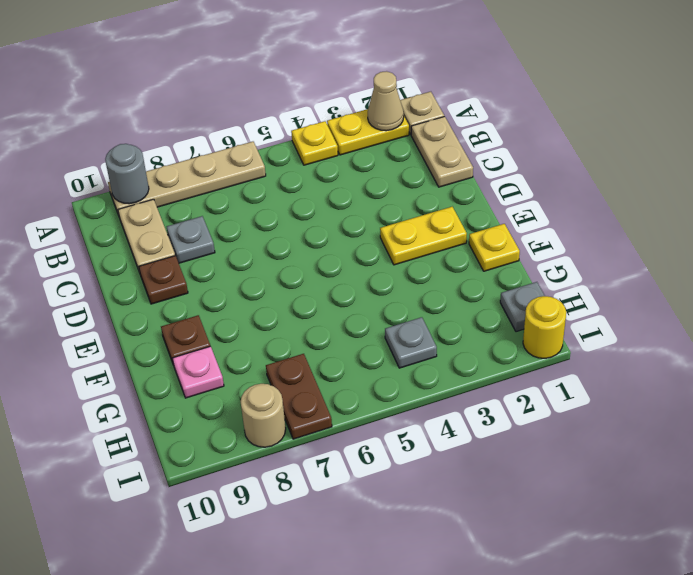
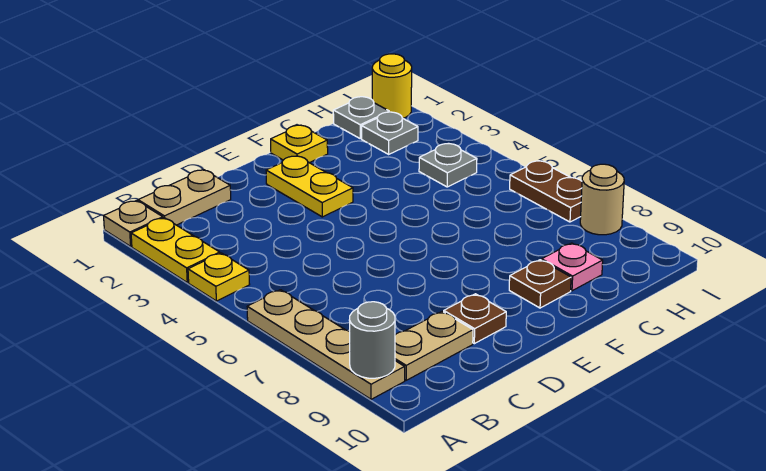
tan cone A2 level 2 -> none
grey plate C8 level 1 -> grey plate H2 level 1
brown plate H7:I7 level 1 -> brown plate I6:I7 level 1

